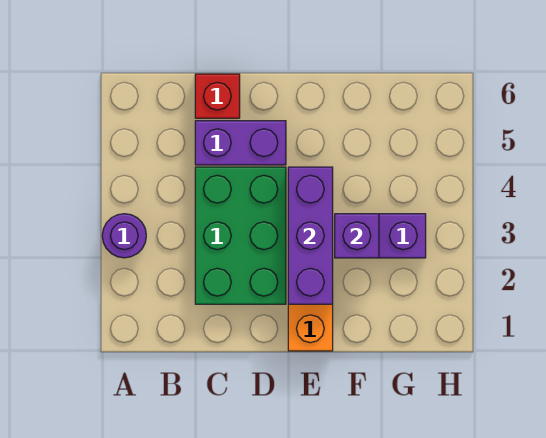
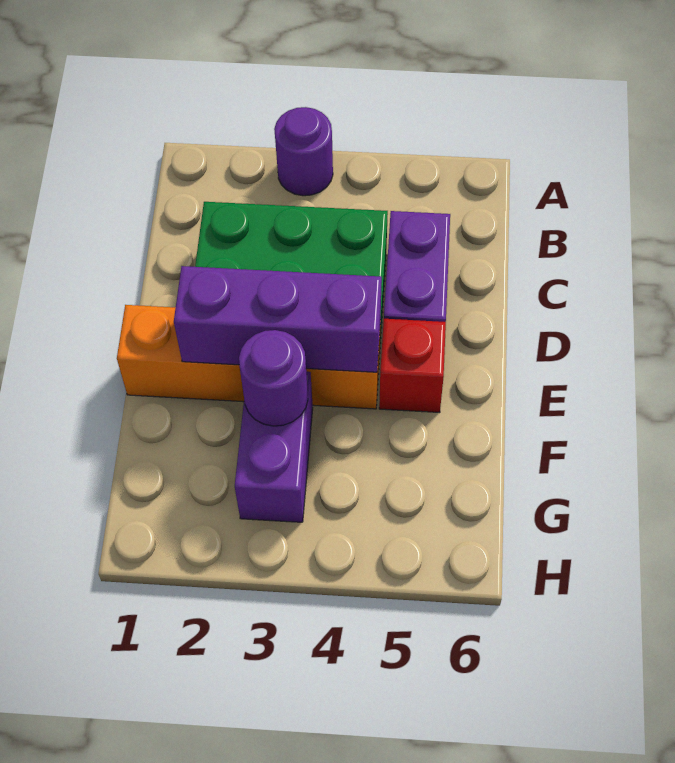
red brick C6 level 1 -> red brick E5 level 1
purple brick F3 level 2 -> purple round brick F3 level 2

